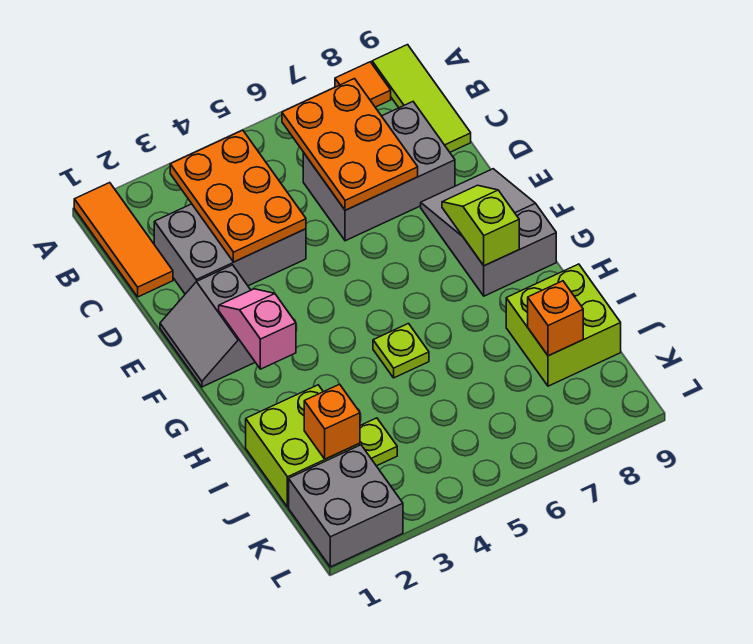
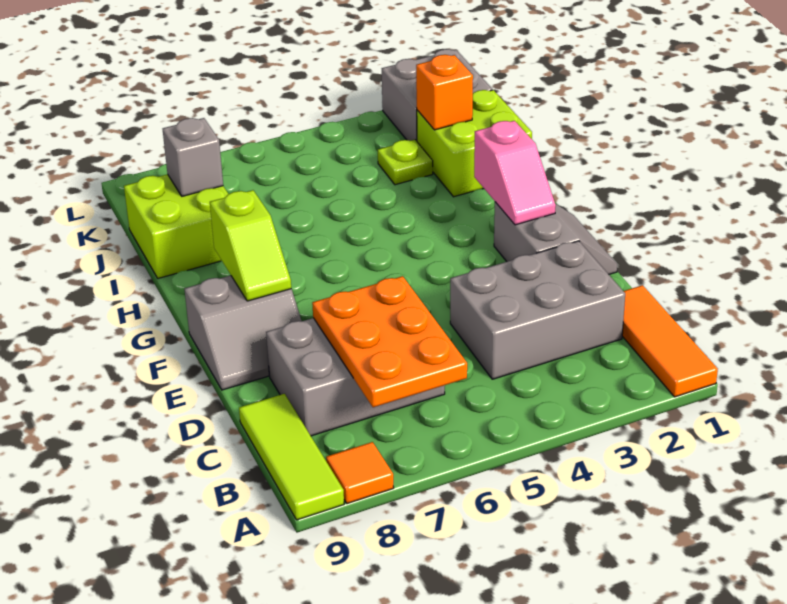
orange plate B3:D4 level 2 -> none
grey slope E8:G9 level 1 top G -> grey slope E8:F9 level 1 top F
lime plate H5 level 1 -> none
orange brick J8 level 2 -> grey brick J8 level 2

